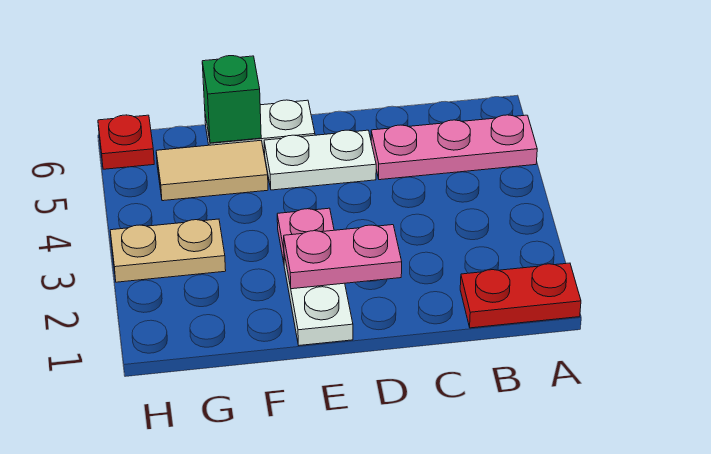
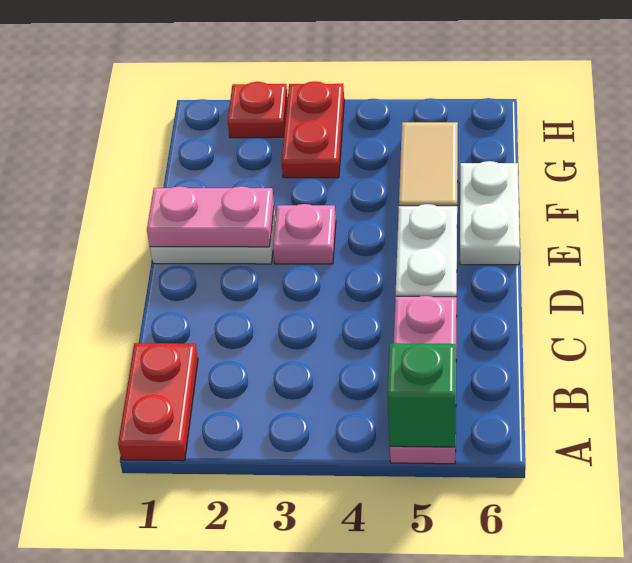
pink plate D2:E2 level 2 -> pink plate E1:E2 level 2
green brick F6 level 2 -> green brick A5 level 2
tan plate G3:H3 level 1 -> red plate G3:H3 level 1
red plate H6 level 1 -> red plate H2 level 1

